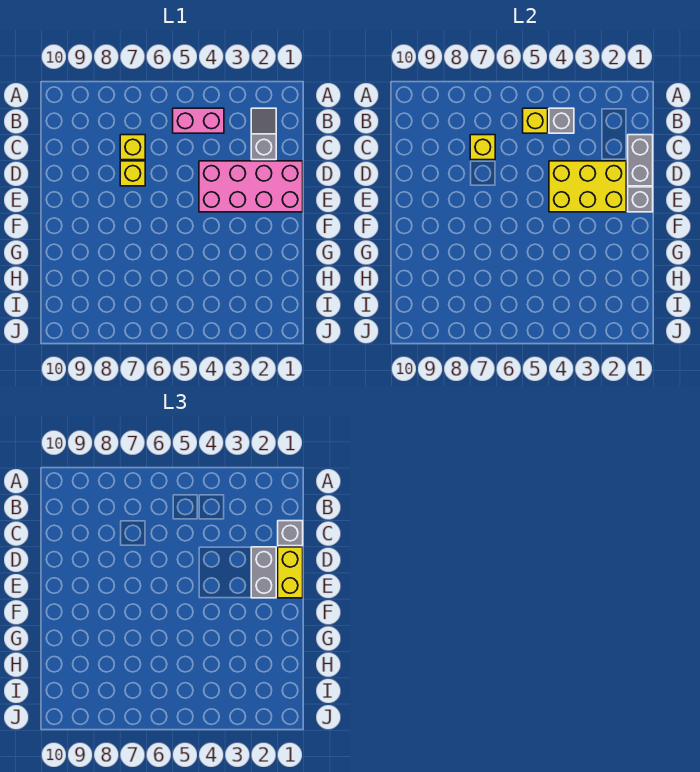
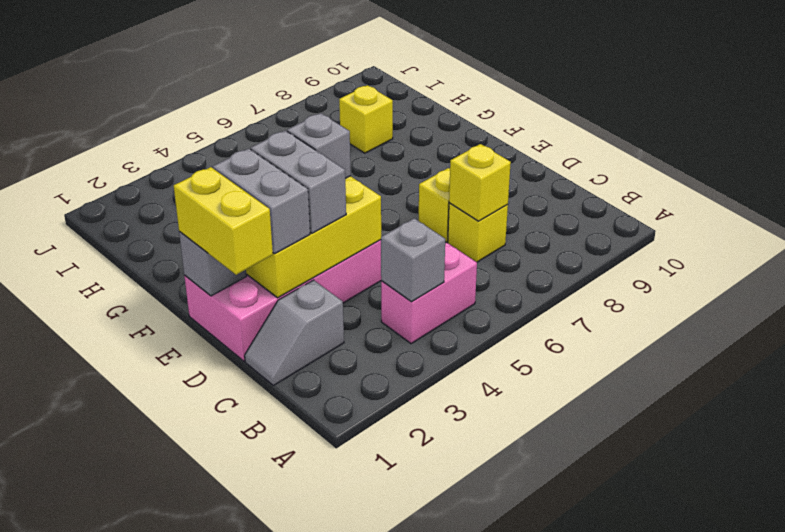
grey slope B2:C2 level 1 top C -> grey slope C1:C2 level 1 top 2
yellow brick B5 level 2 -> yellow brick H8 level 1
grey brick C1:D1 level 2 -> grey brick D3:E3 level 3
grey brick C1 level 3 -> grey brick E4 level 3

